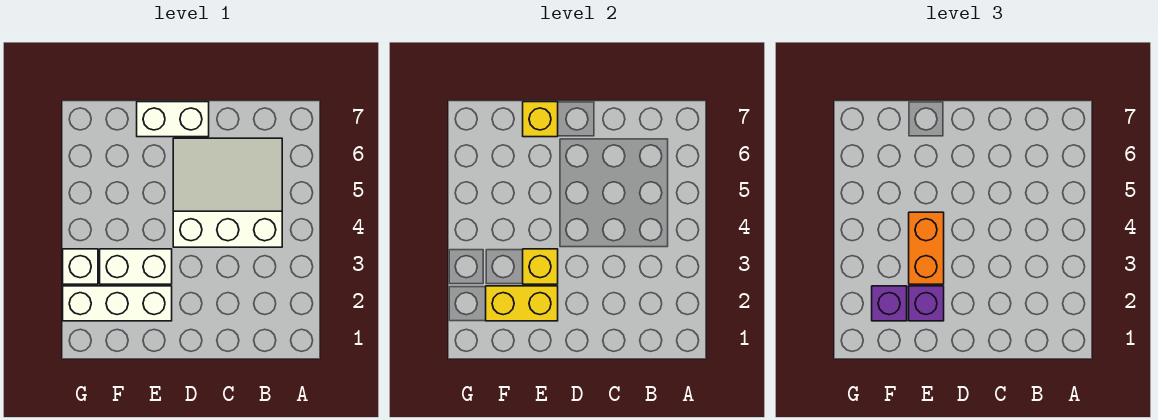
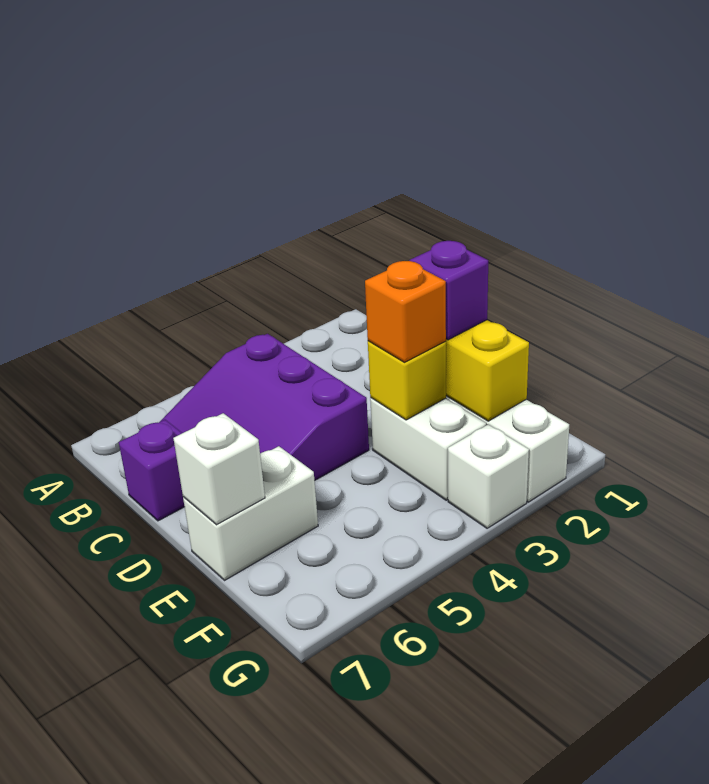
white slope B4:D6 level 1 top 4 -> purple slope B4:D6 level 1 top 4
white brick D7:E7 level 1 -> white brick E6:E7 level 1
orange brick E3:E4 level 3 -> orange brick E3 level 3
yellow brick E7 level 2 -> white brick E7 level 2
purple brick F2 level 3 -> purple brick C7 level 1

